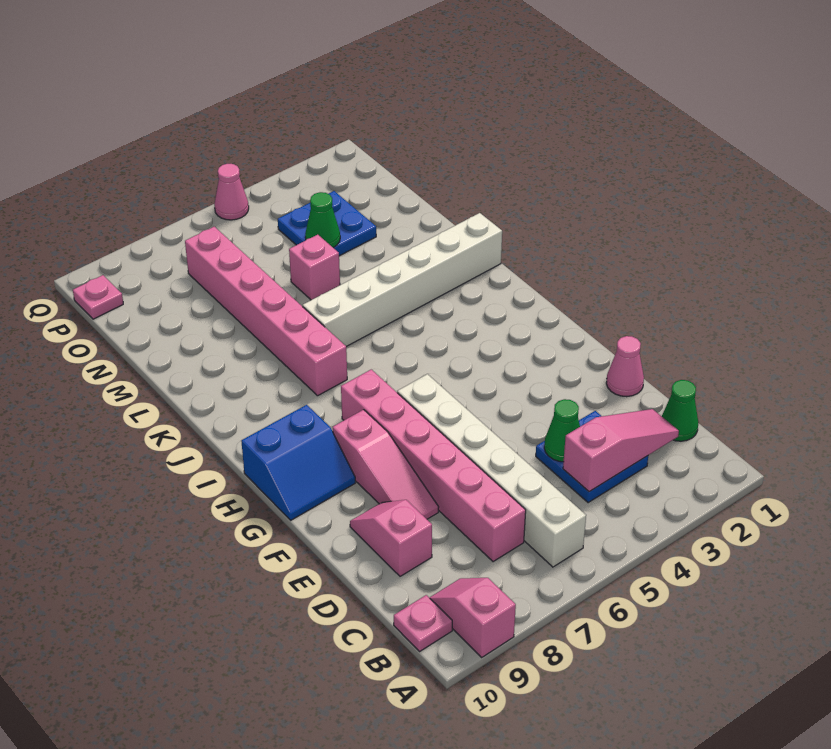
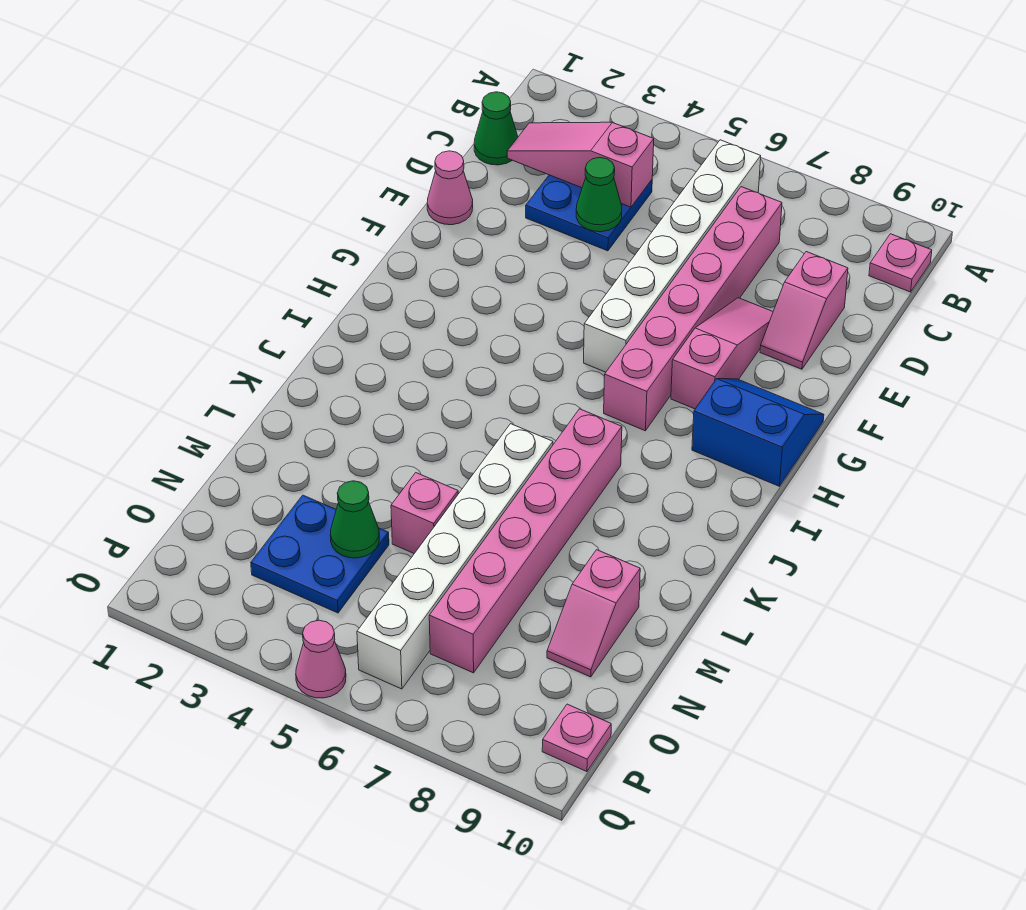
pink slope A9:B9 level 1 top A -> pink slope M9:N9 level 1 top M
white brick K1:K6 level 1 -> white brick K6:P6 level 1

